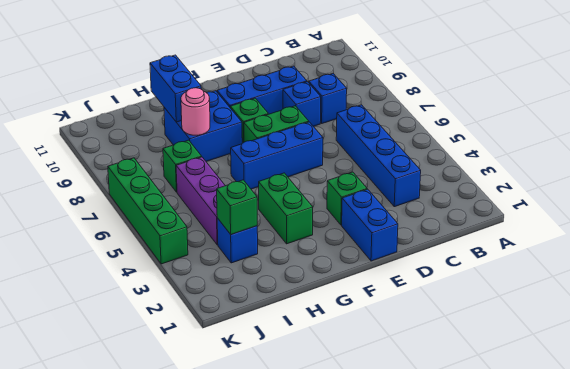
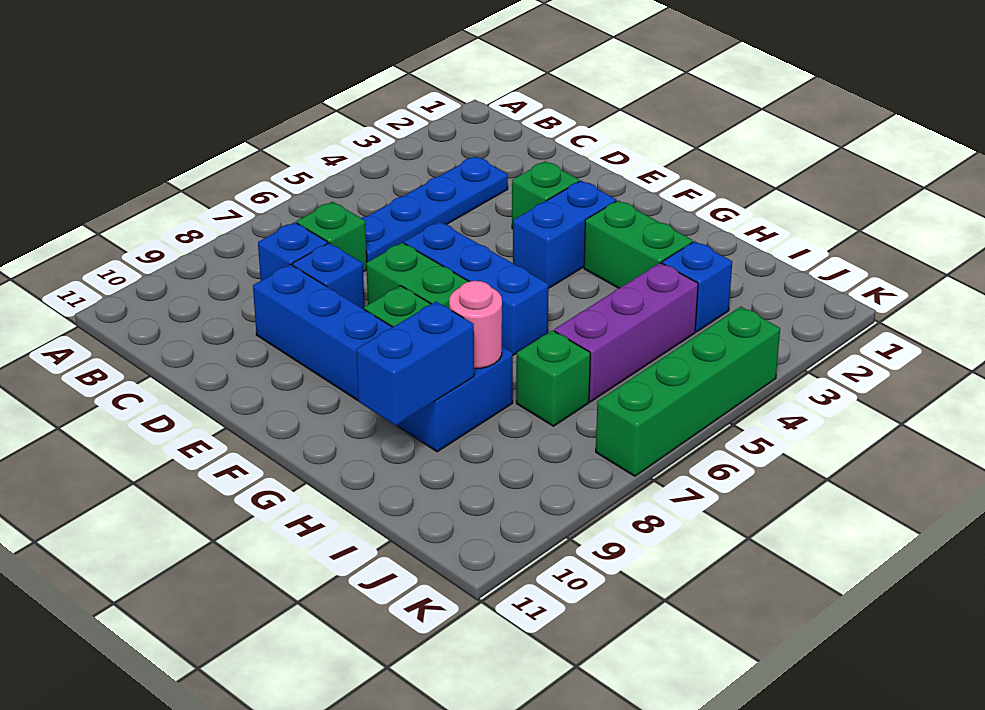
blue brick C3:C6 level 1 -> blue plate C3:C6 level 1
blue brick E1:E2 level 1 -> blue brick F3:F4 level 1
green brick G3:G4 level 1 -> green brick G3:H3 level 1
green brick I3 level 2 -> green brick C7 level 1

